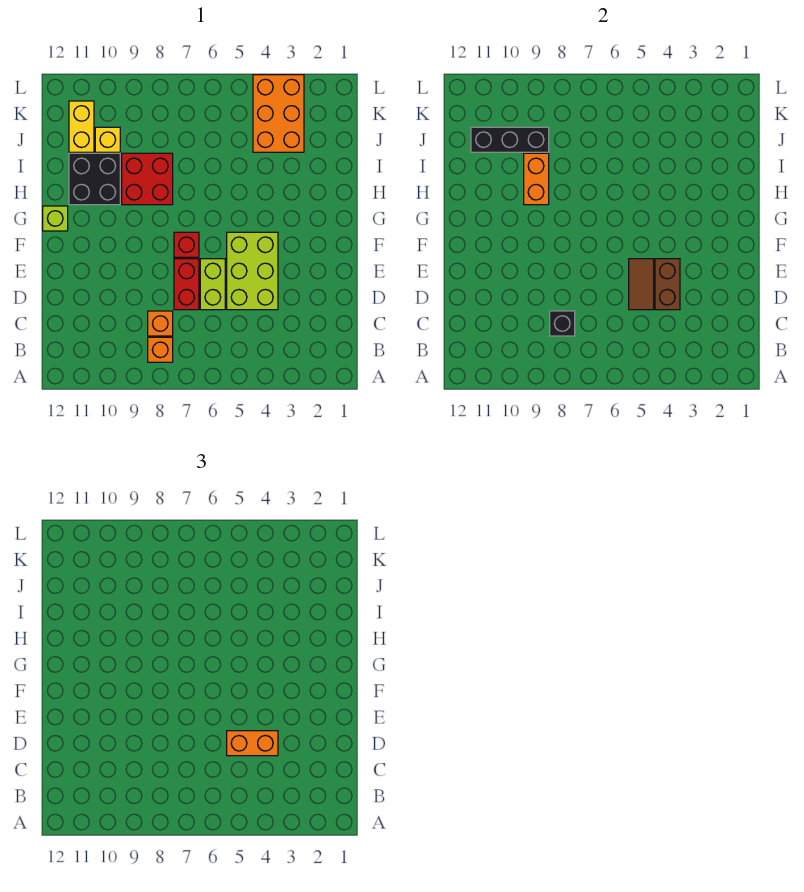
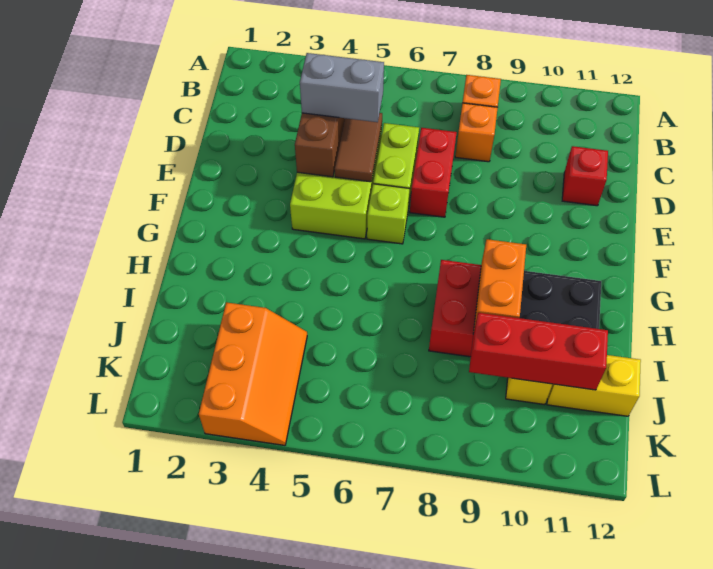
black brick C8 level 2 -> none
orange brick D4:D5 level 3 -> grey brick D4:D5 level 3
red brick F7 level 1 -> red brick D11 level 1
lime brick G12 level 1 -> lime brick F6 level 1
orange brick J3:L4 level 1 -> orange slope J3:L4 level 1 top 3
black brick J9:J11 level 2 -> red brick J9:J11 level 2
yellow brick J11:K11 level 1 -> yellow brick J11:J12 level 1

